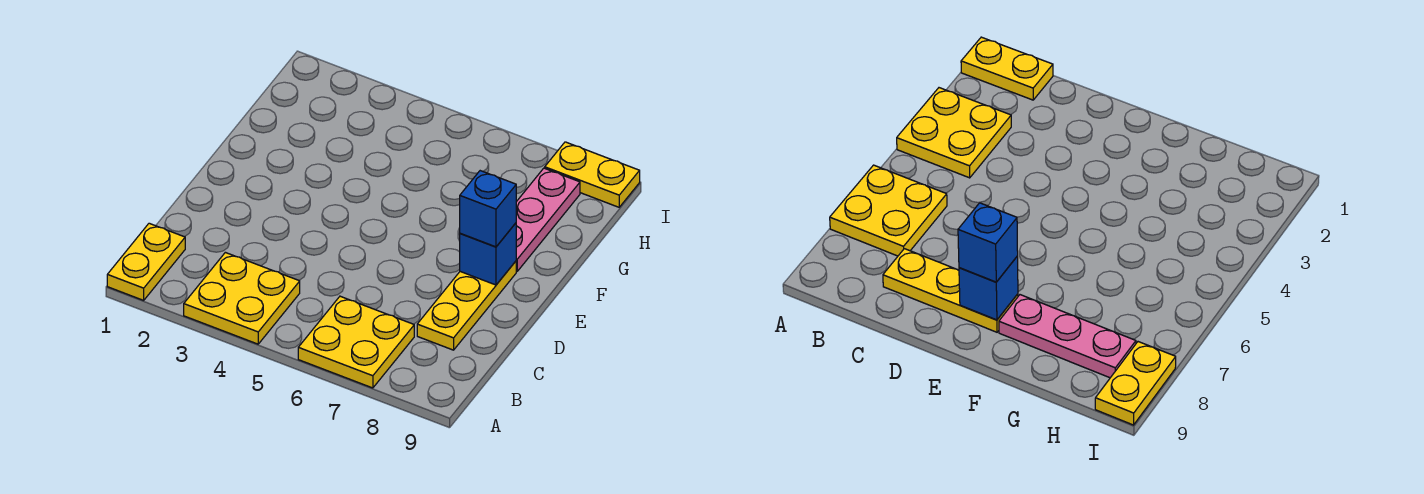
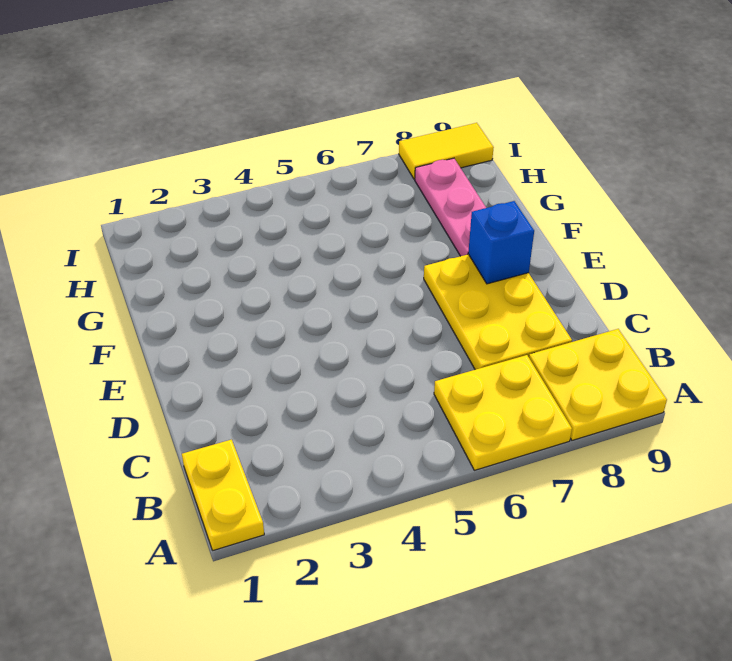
yellow plate A3:B4 level 1 -> yellow plate A8:B9 level 1
yellow plate C8:E8 level 1 -> yellow plate C7:E8 level 1
blue brick E8 level 3 -> none
yellow plate I8:I9 level 1 -> yellow tile I8:I9 level 1

